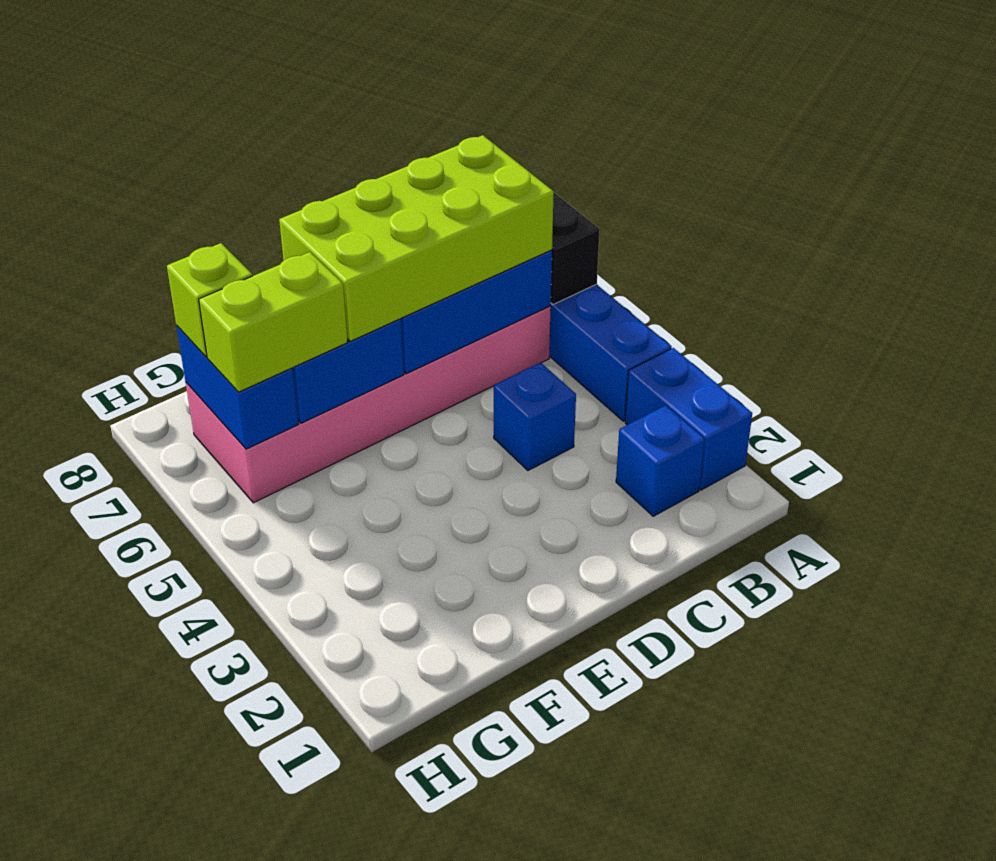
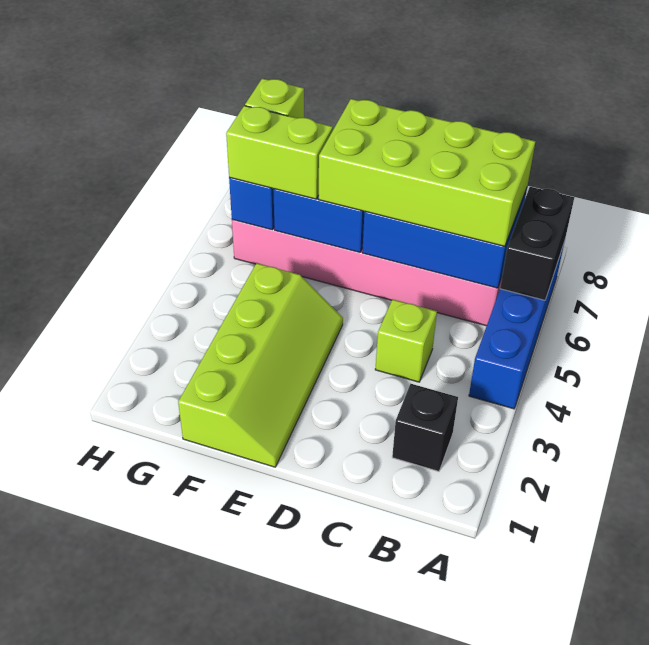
blue brick A2:A3 level 1 -> none
blue brick B2 level 1 -> black brick B2 level 1
blue brick C4 level 1 -> lime brick C4 level 1
none -> lime slope E1:F4 level 1 top F

